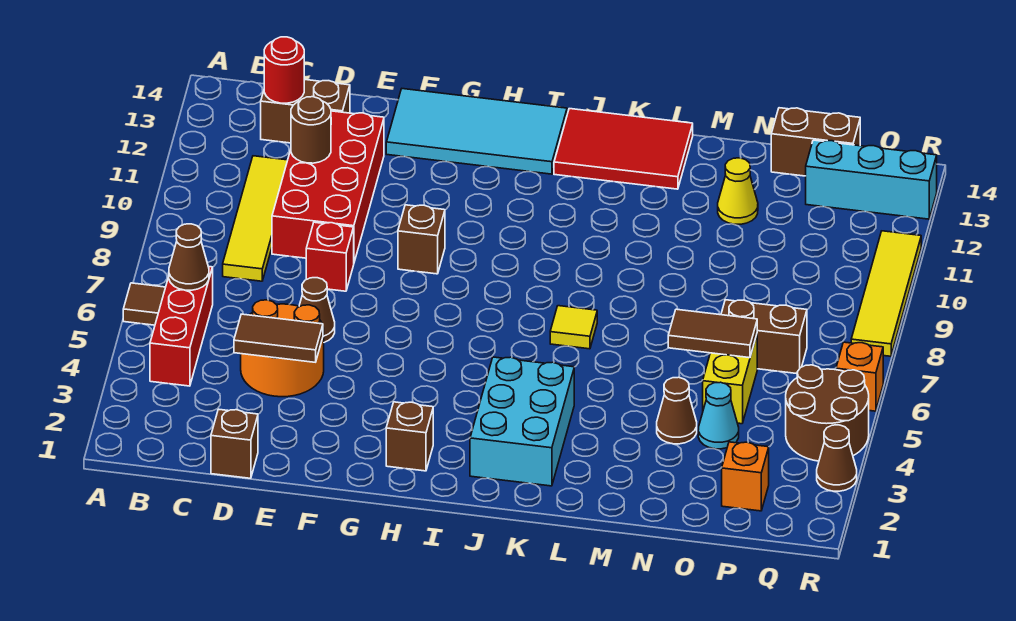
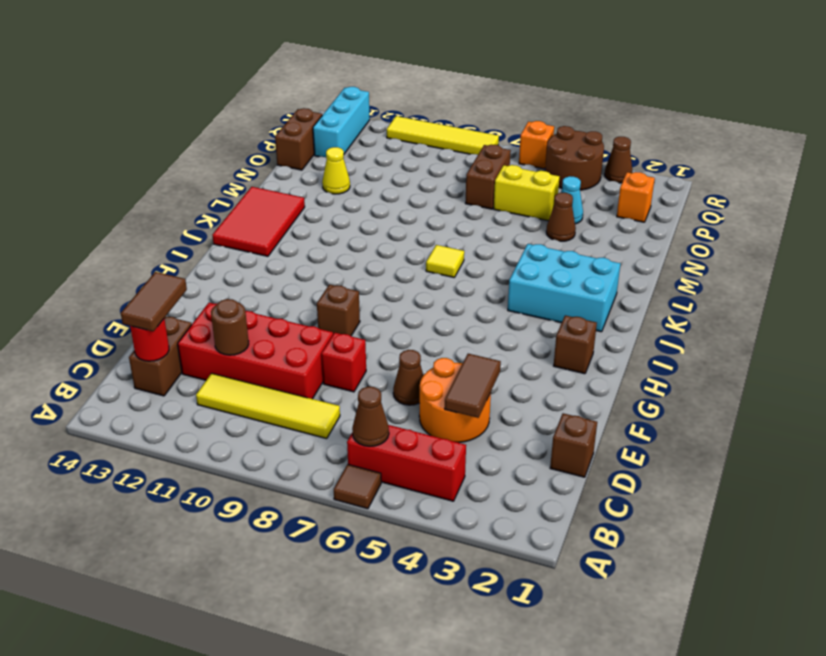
cyan tile F13:I14 level 1 -> none
brown tile N6:O6 level 2 -> brown tile C13:D13 level 3

